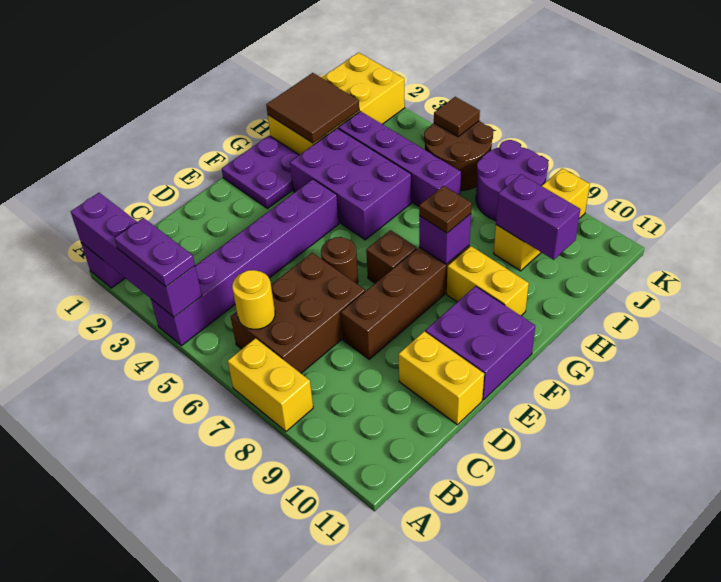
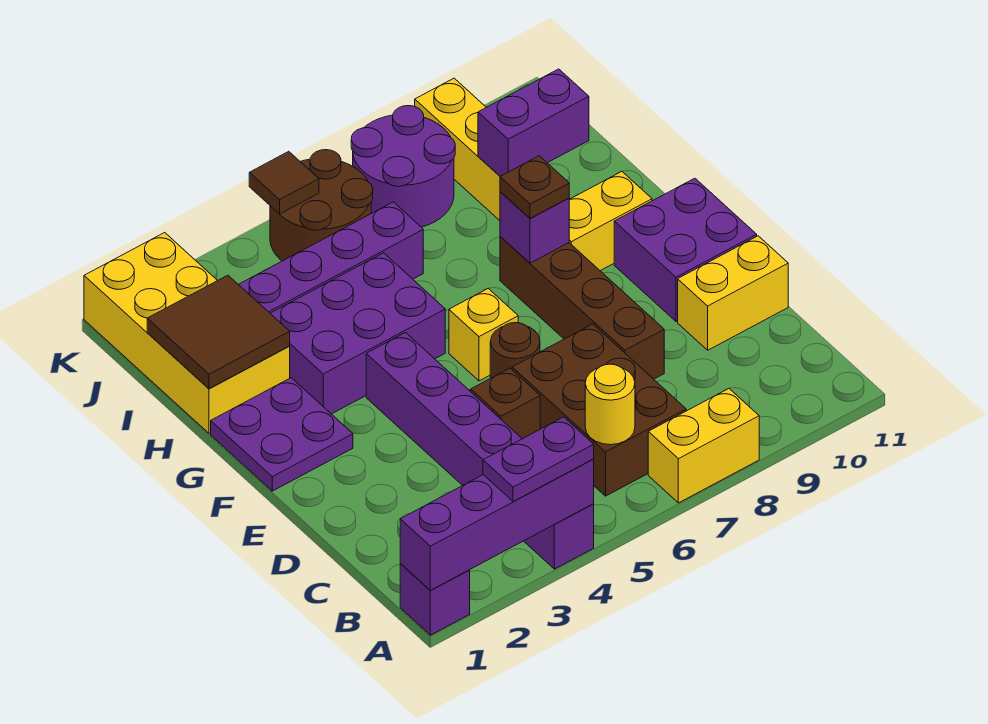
none -> yellow brick F6 level 1
brown brick F7 level 1 -> brown brick D5 level 1

